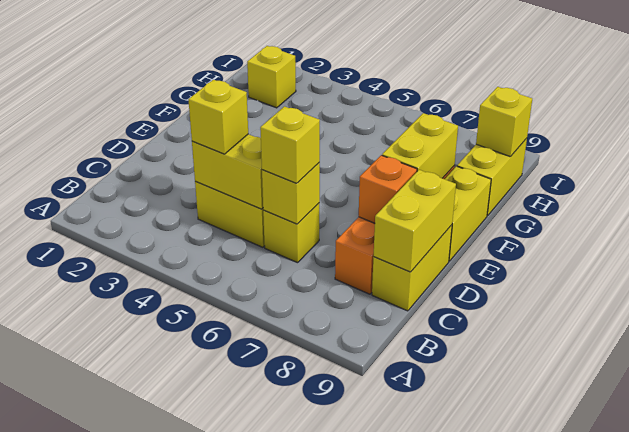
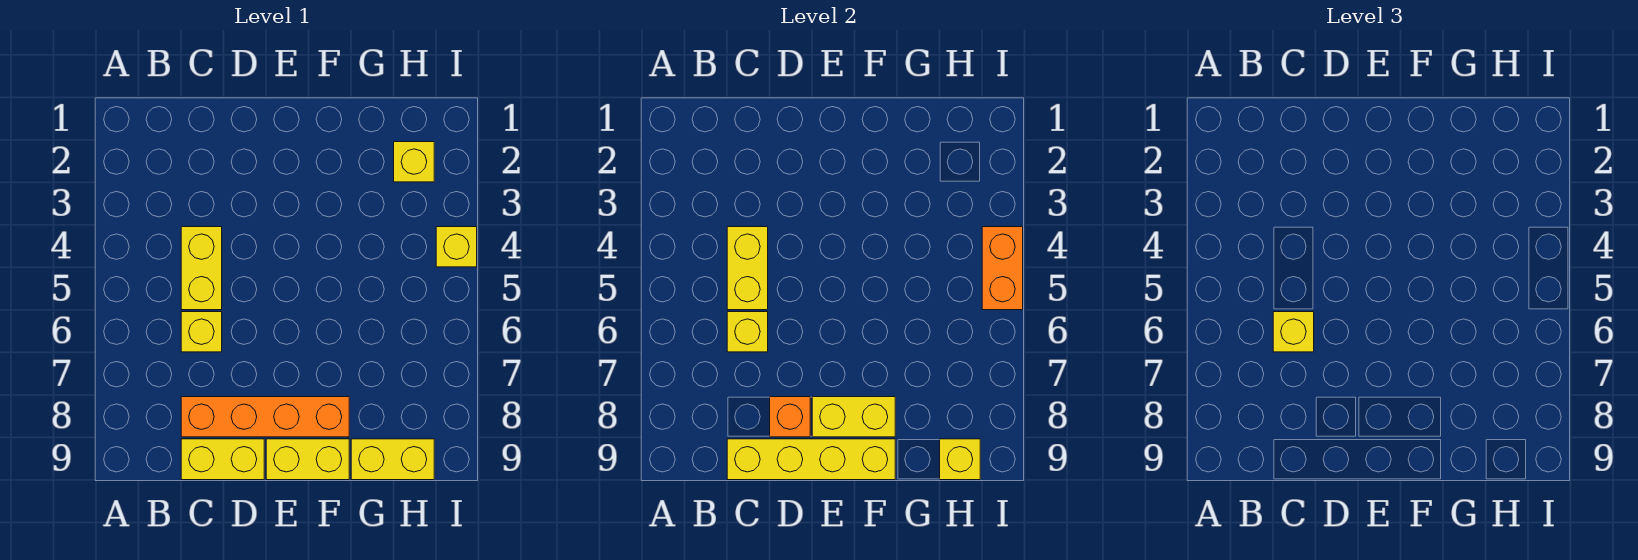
yellow brick C4 level 3 -> yellow brick I4 level 1
yellow brick C9:D9 level 2 -> yellow brick C9:F9 level 2
none -> orange brick I4:I5 level 2

